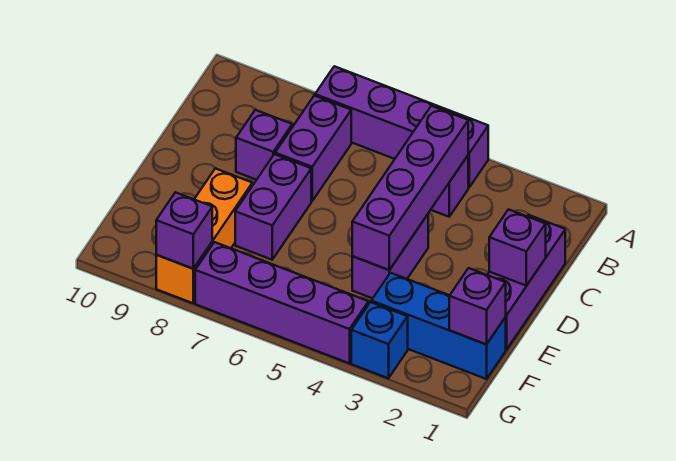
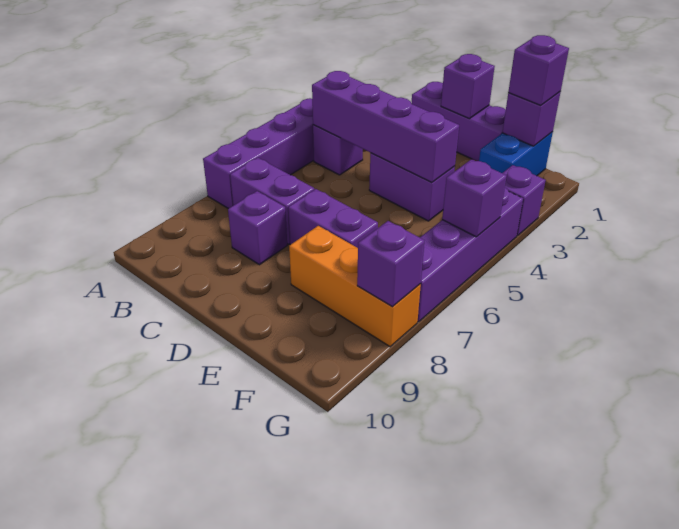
blue brick F1:F3 level 1 -> blue brick F1:F2 level 1
none -> purple brick F1 level 3
blue brick G3 level 1 -> purple brick G3 level 1
none -> purple brick G5 level 2

